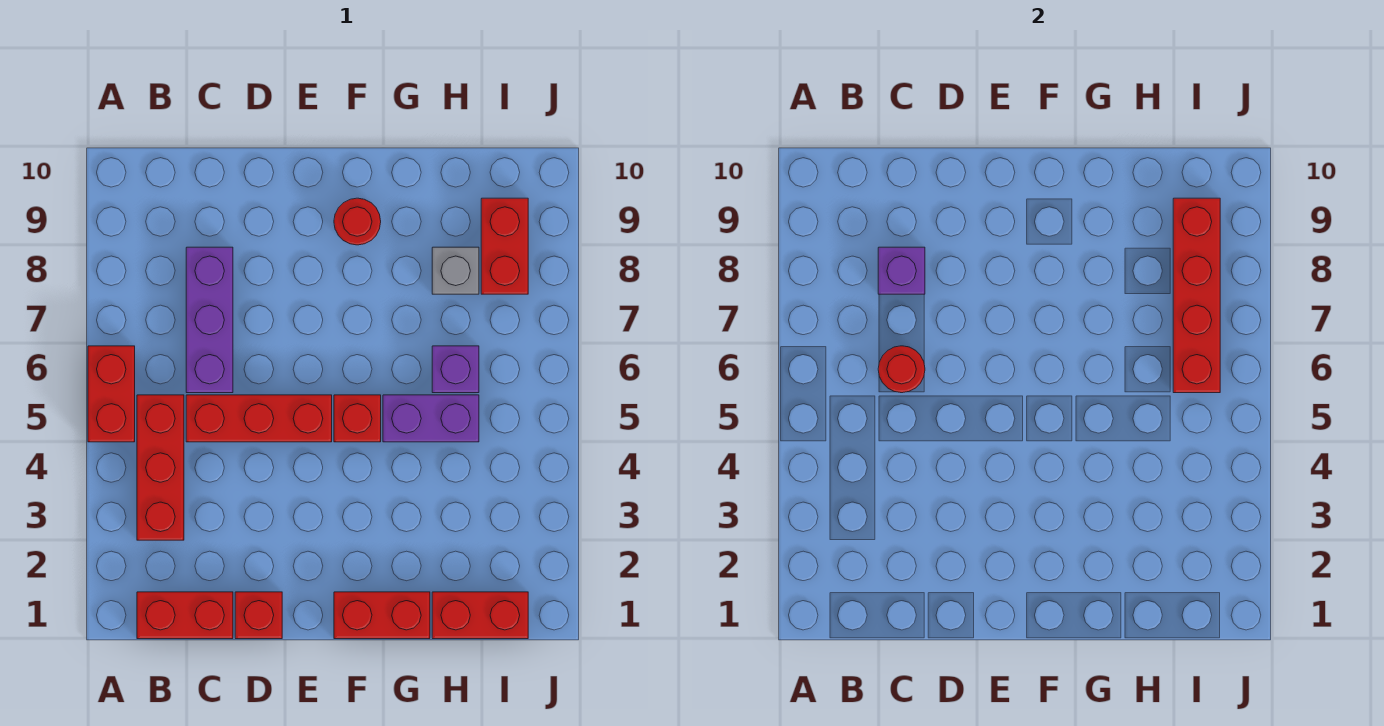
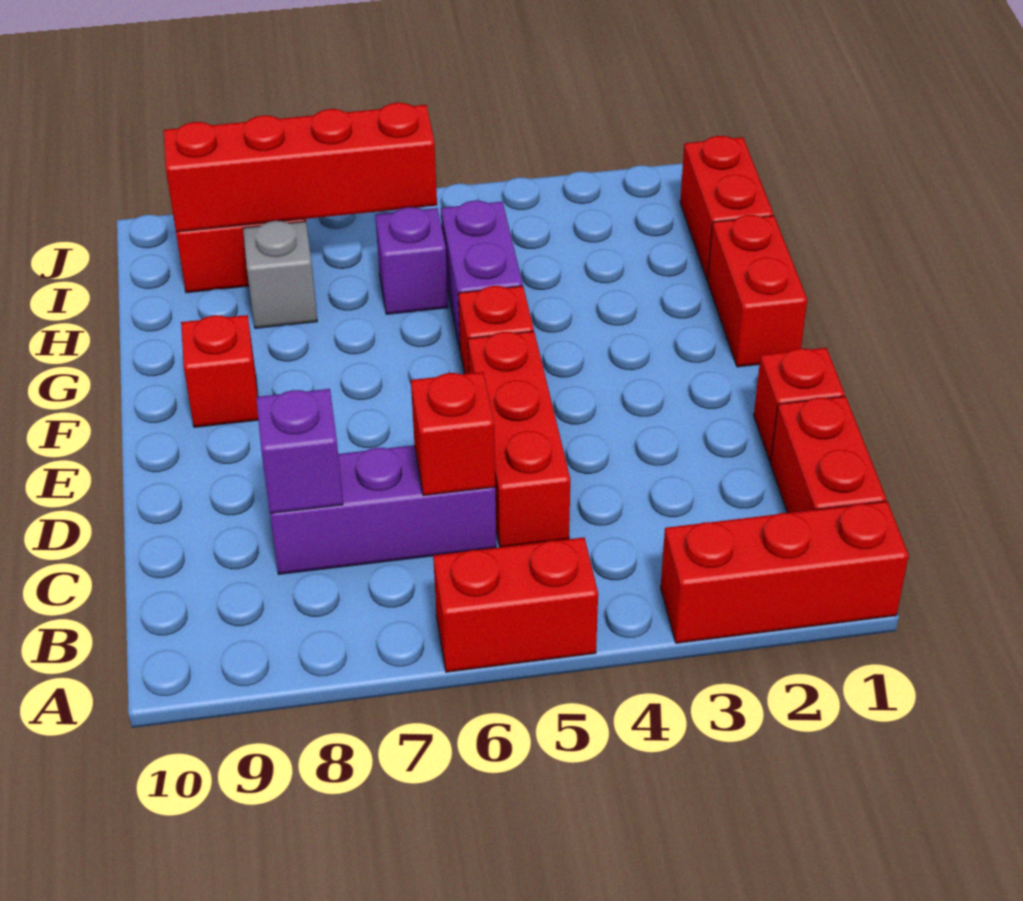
red brick B3:B5 level 1 -> red brick A1:A3 level 1
red round brick C6 level 2 -> red brick C6 level 2
red round brick F9 level 1 -> red brick F9 level 1

